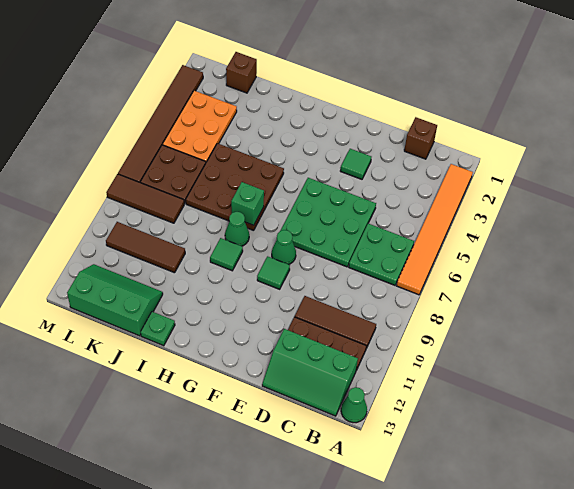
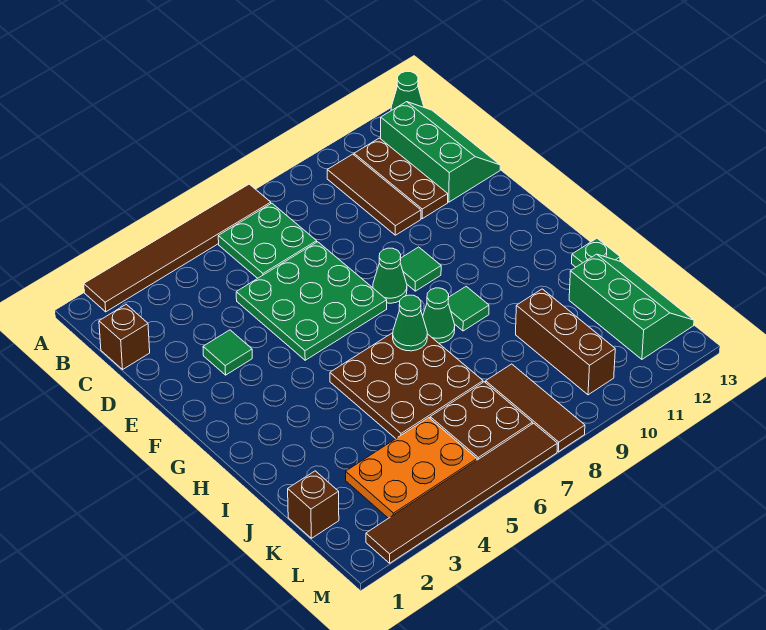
orange tile A2:A7 level 1 -> brown tile A2:A7 level 1
green brick H7 level 2 -> green cone H7 level 2
brown tile J10:L10 level 1 -> brown brick J10:L10 level 1
green slope J12:L13 level 1 top 13 -> green slope J12:L13 level 1 top 12

